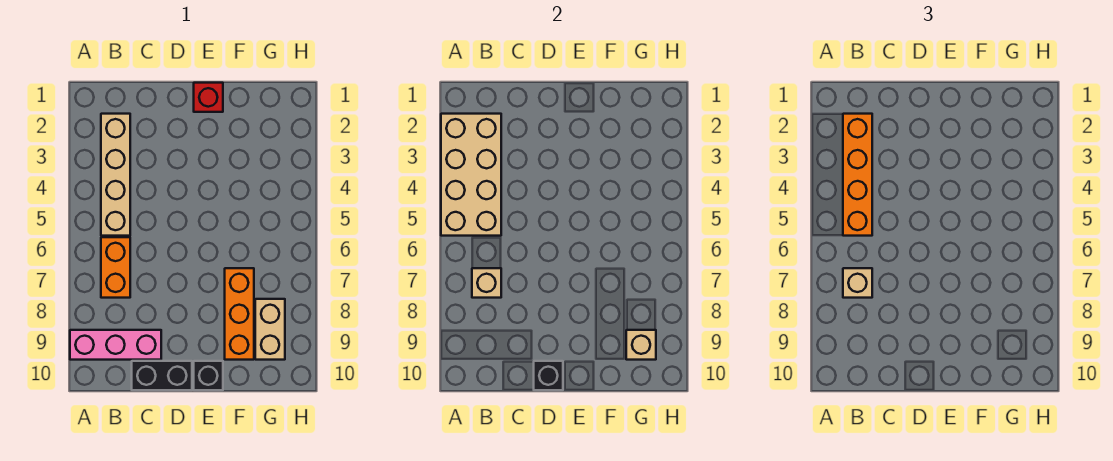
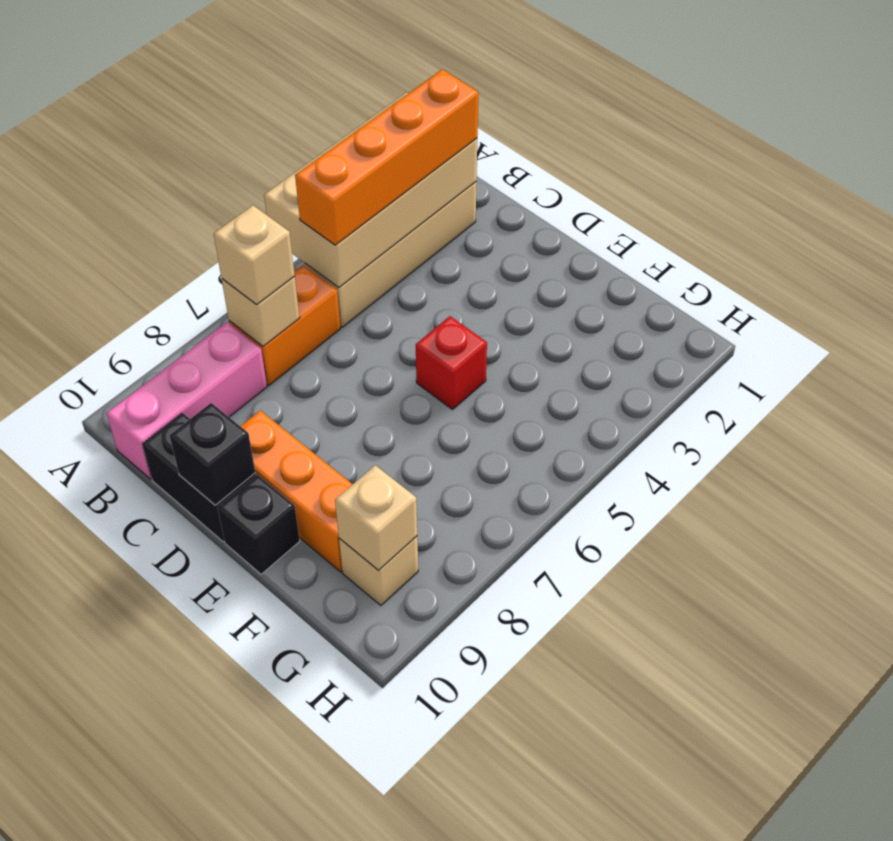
pink brick A9:C9 level 1 -> pink brick B8:B10 level 1
red brick E1 level 1 -> red brick E5 level 1
orange brick F7:F9 level 1 -> orange brick D9:F9 level 1
tan brick G8:G9 level 1 -> tan brick G9 level 1

